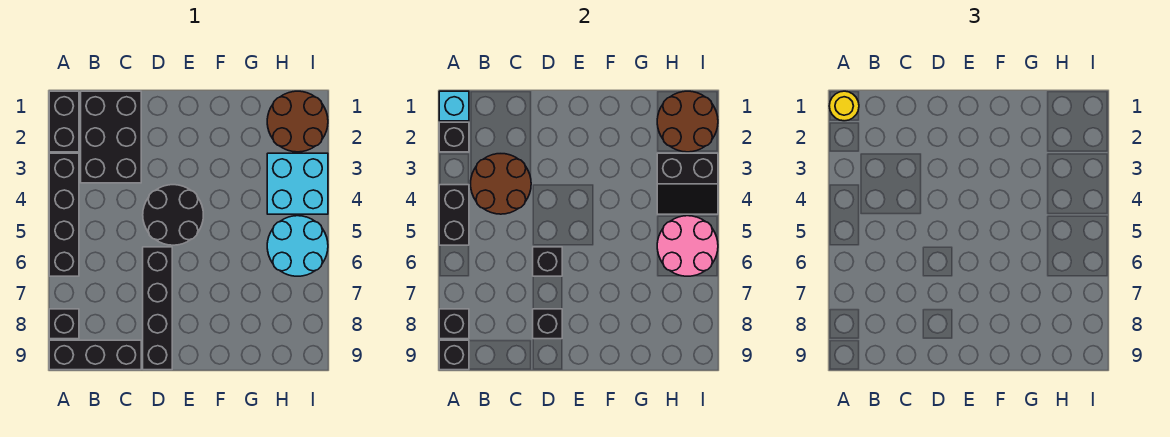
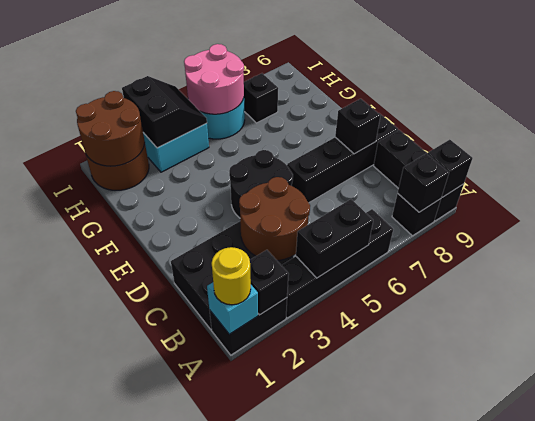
black brick D6 level 2 -> black brick H7 level 1

